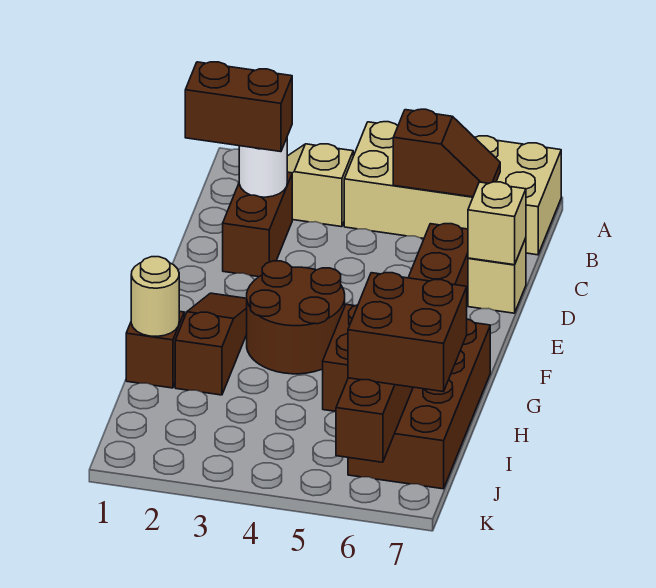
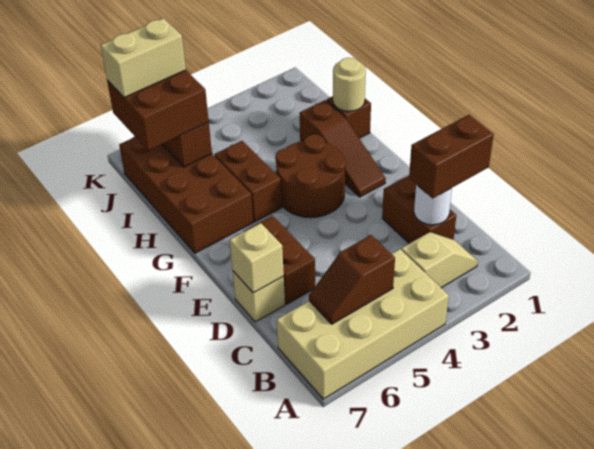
none -> tan brick J6:J7 level 4

